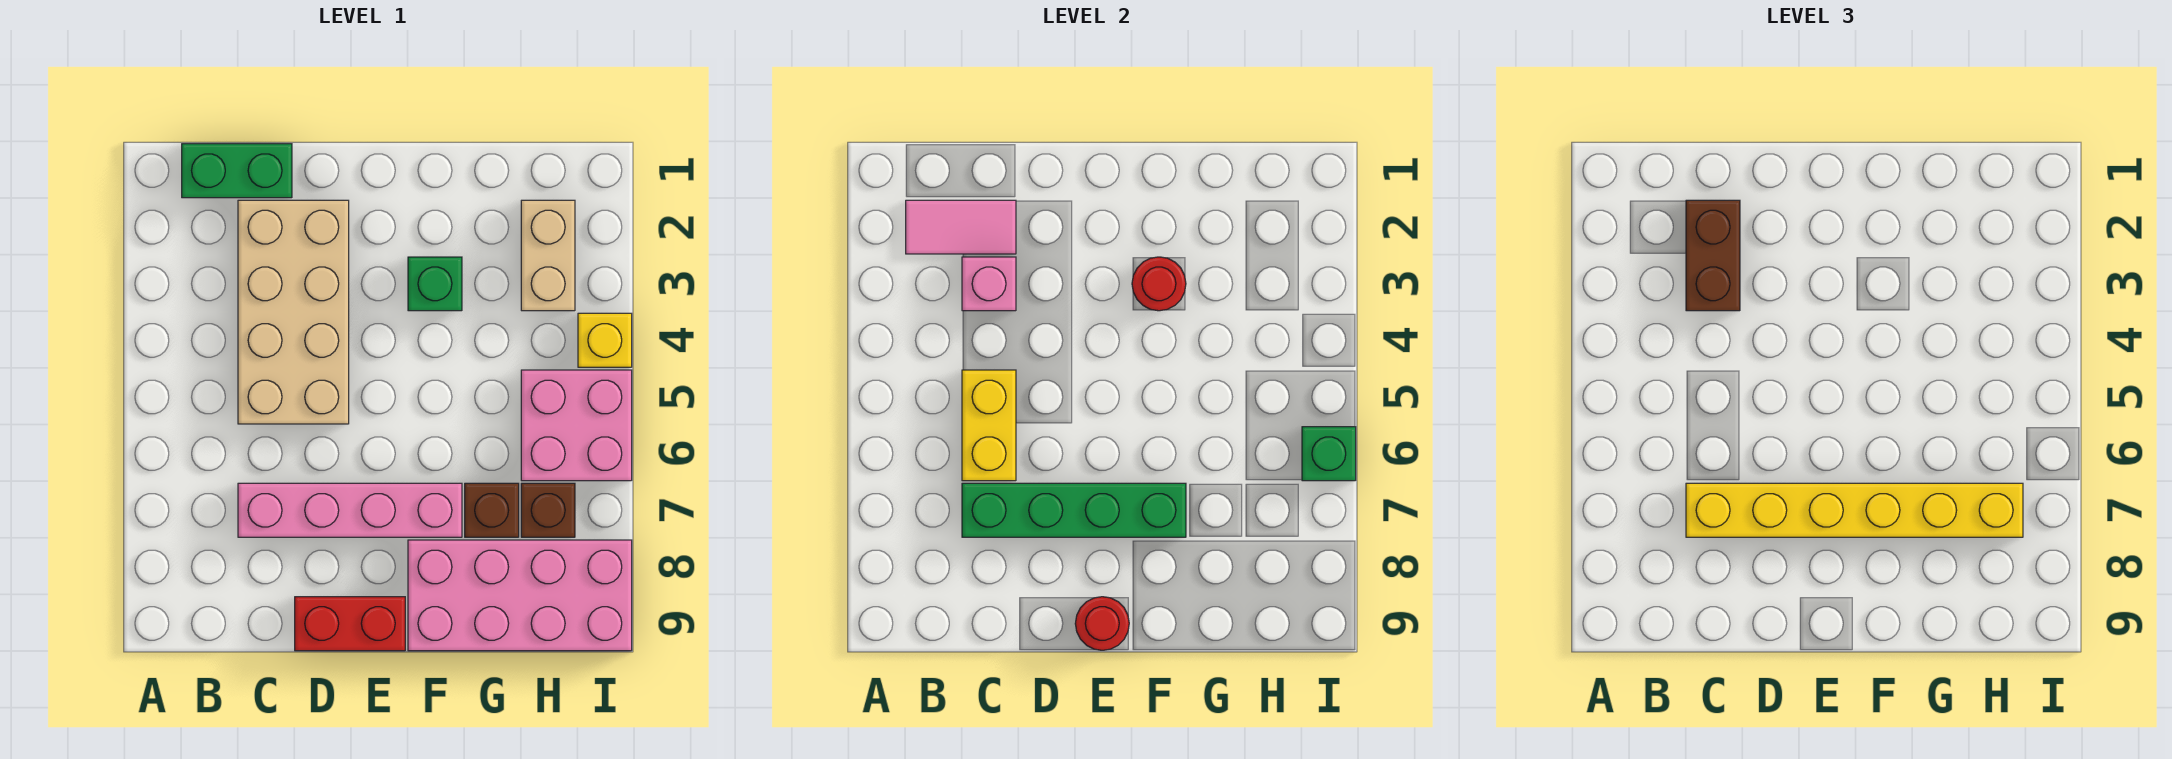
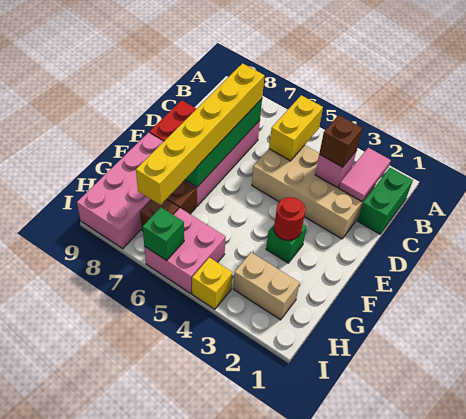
brown brick C2:C3 level 3 -> brown brick C3 level 3
yellow brick C5:C6 level 2 -> yellow brick B5:C5 level 2
red round brick E9 level 2 -> none

